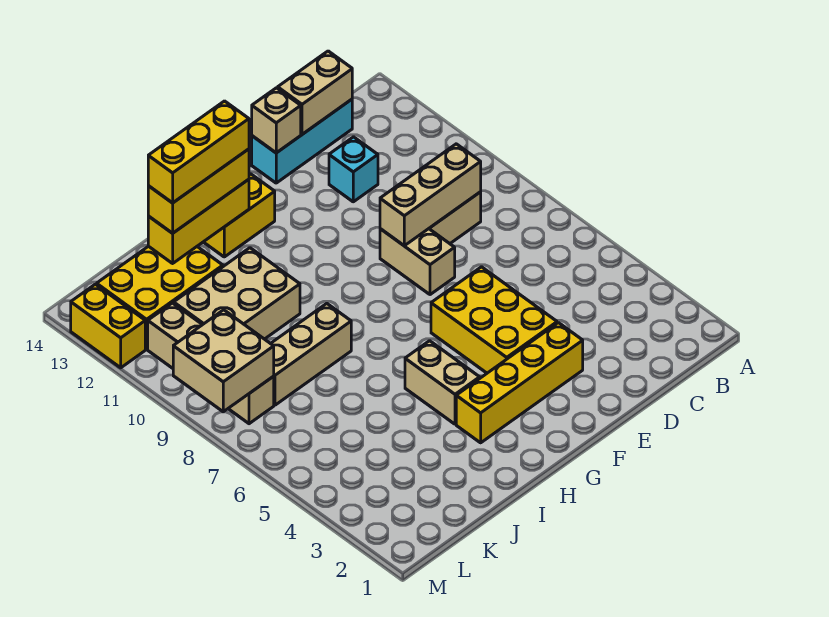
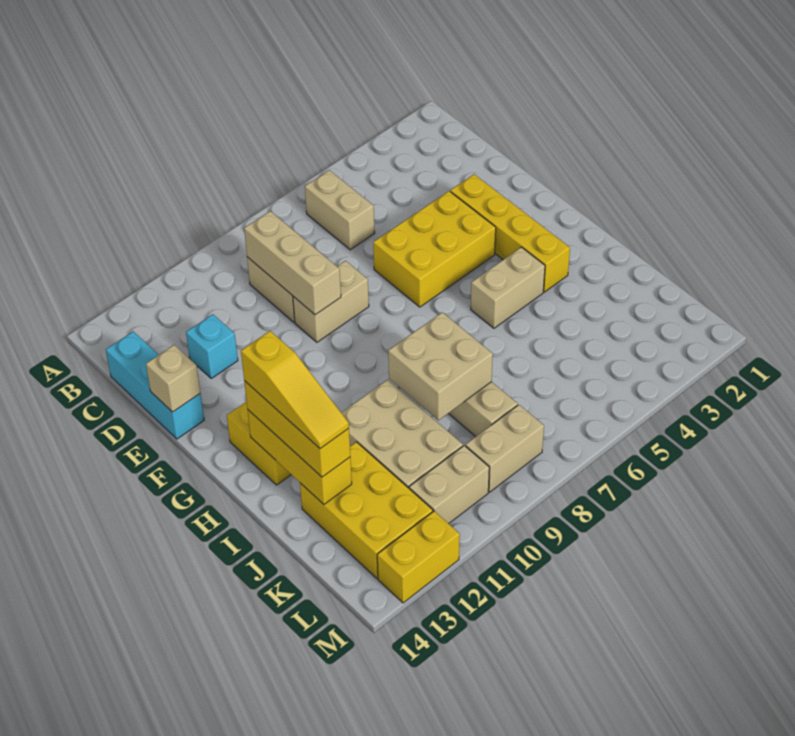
tan brick C14:D14 level 2 -> tan brick B6:C6 level 1
yellow brick H13:J13 level 4 -> yellow slope H13:J13 level 4 top H
tan brick L8:M9 level 2 -> tan brick I8:J9 level 2

